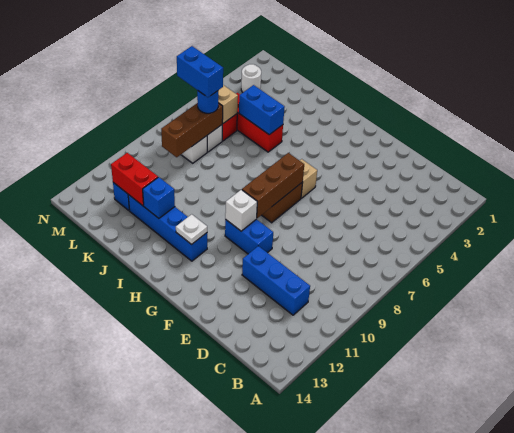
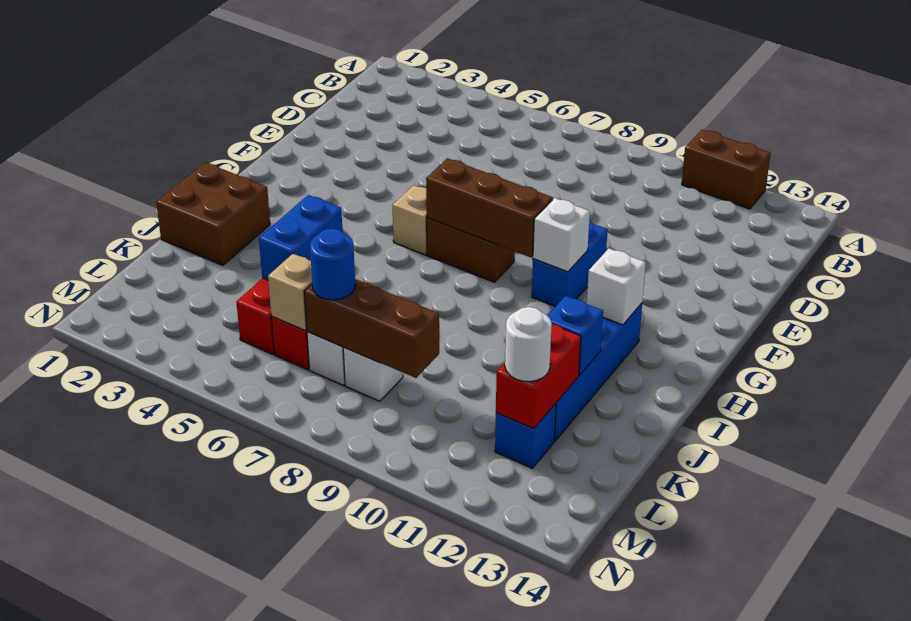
none -> brown brick A11:A12 level 1
blue brick C11:E11 level 1 -> none
white plate H12 level 2 -> white brick H12 level 2
none -> brown brick I1:J2 level 1
blue brick L7:M7 level 4 -> none
white round brick M3 level 1 -> white round brick L12 level 3

